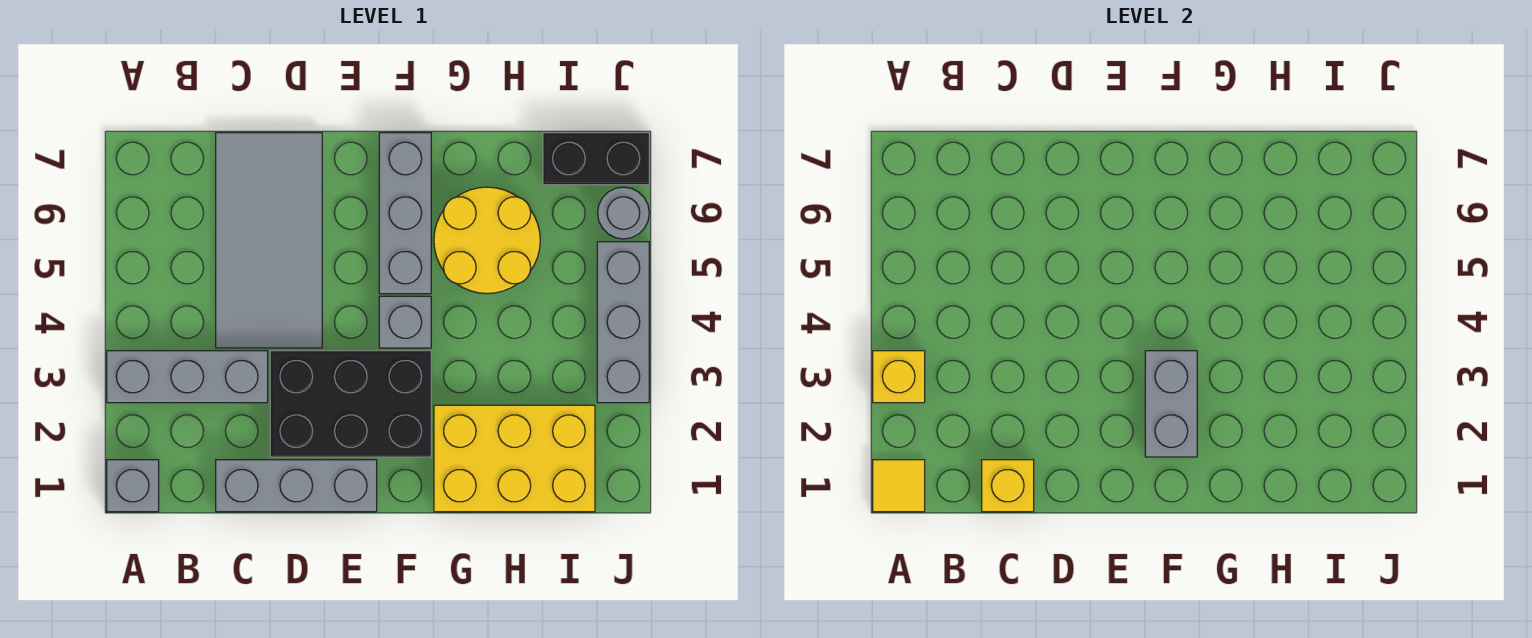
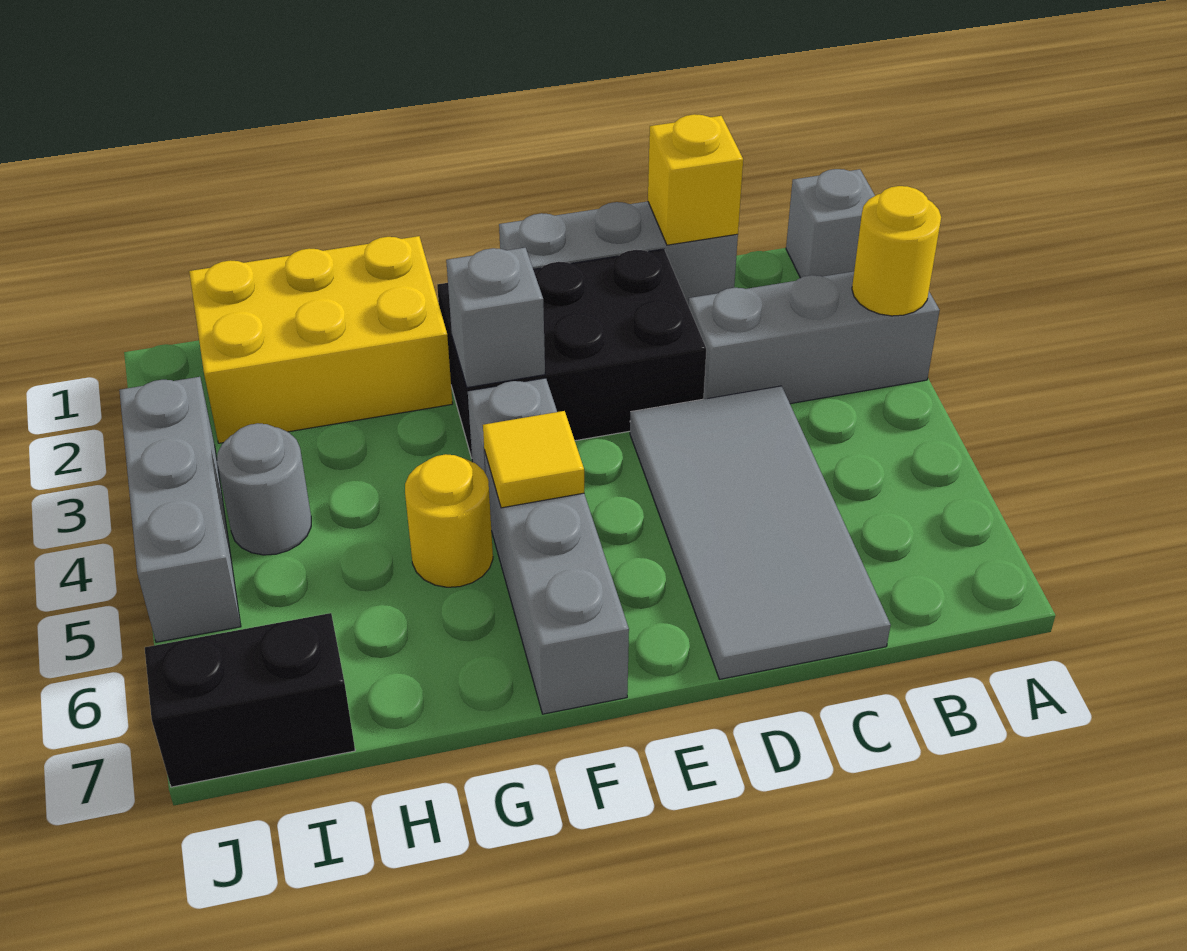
yellow tile A1 level 2 -> yellow tile F5 level 2
yellow brick A3 level 2 -> yellow round brick A3 level 2
grey brick F2:F3 level 2 -> grey brick F3 level 2
yellow round brick G5:H6 level 1 -> yellow round brick G5 level 1
grey round brick J6 level 1 -> grey round brick I4 level 1

